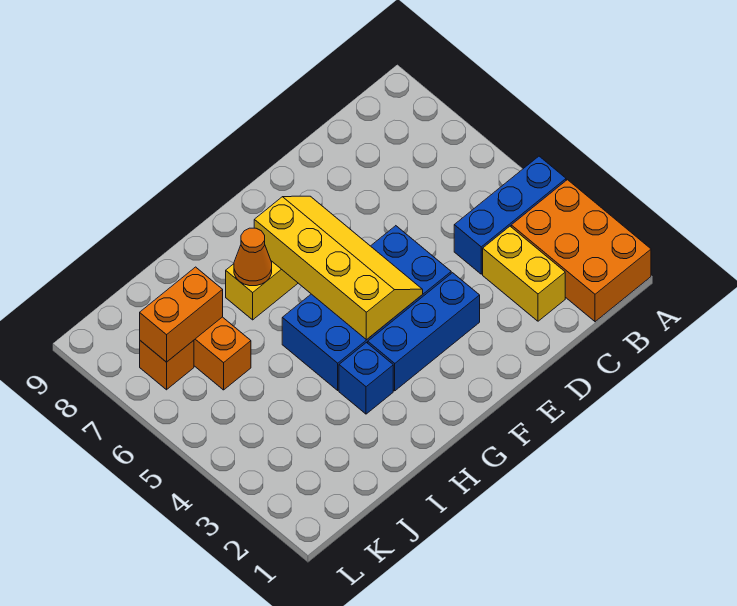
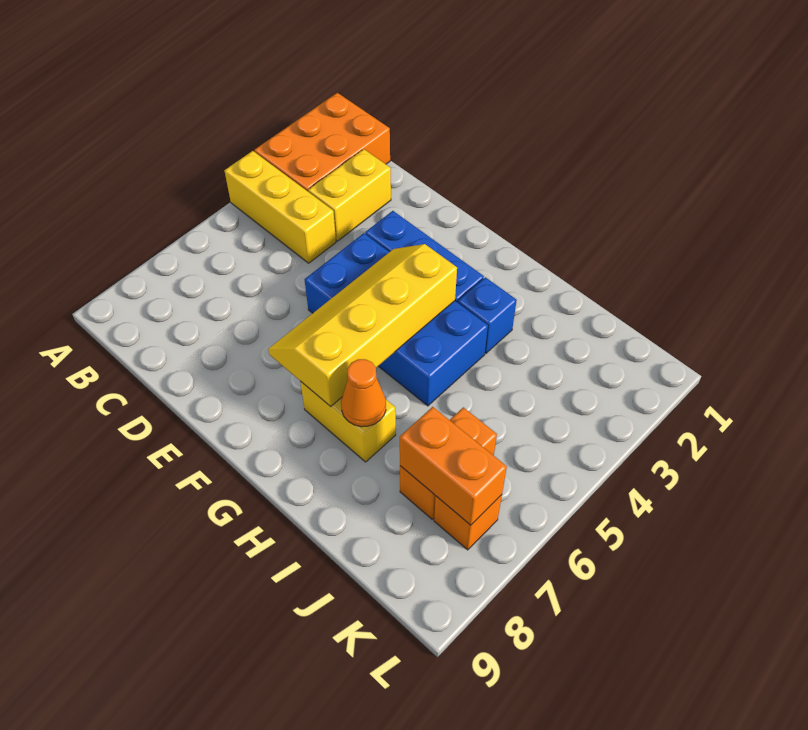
blue brick A4:C4 level 1 -> yellow brick A4:C4 level 1

